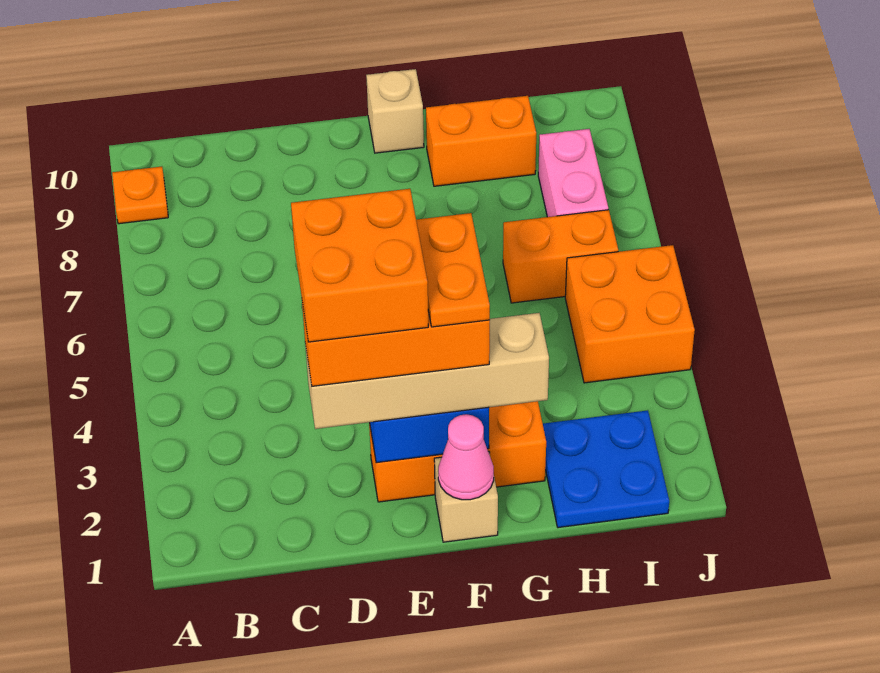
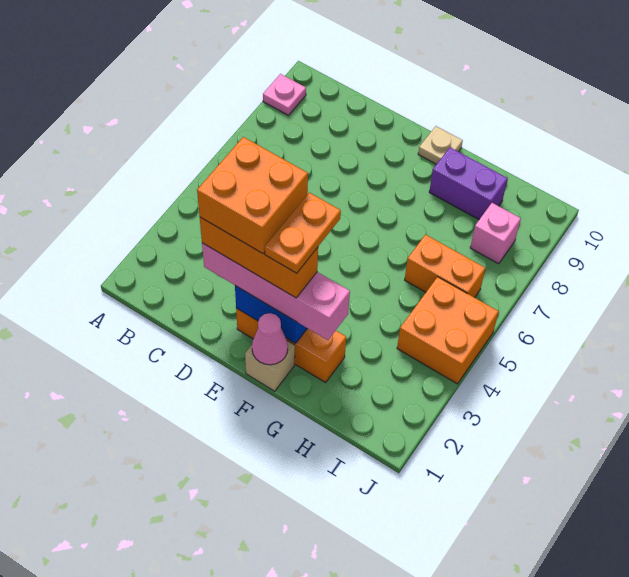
orange plate A9 level 1 -> pink plate A9 level 1
tan brick D2:G2 level 3 -> pink brick D2:G2 level 3
tan brick F10 level 1 -> tan plate F10 level 1
orange brick G9:H9 level 1 -> purple brick G9:H9 level 1
blue plate H1:I2 level 1 -> none
pink brick I7:I8 level 1 -> pink brick I8 level 1

